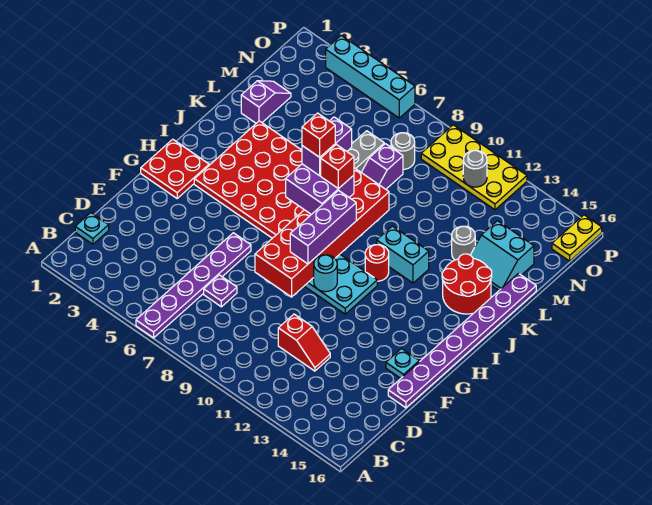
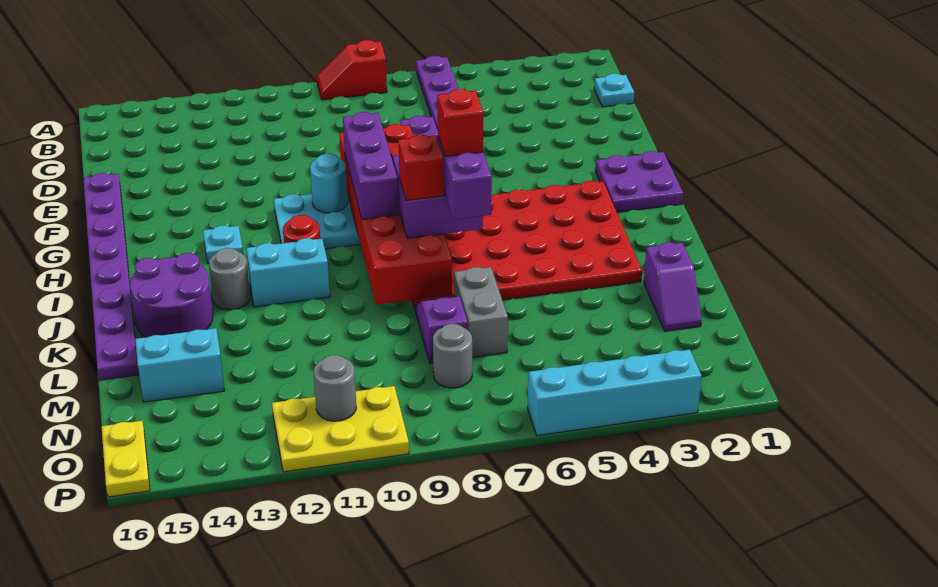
red slope D11:D12 level 1 top 11 -> red slope A8:A9 level 1 top 8
cyan plate F15 level 1 -> cyan plate H13 level 1
red plate G1:H2 level 1 -> purple plate G1:H2 level 1
red round brick J14:K15 level 1 -> purple round brick J14:K15 level 1
grey round brick L13 level 1 -> grey round brick J13 level 1
yellow plate O9:P12 level 1 -> yellow plate O10:P12 level 1

